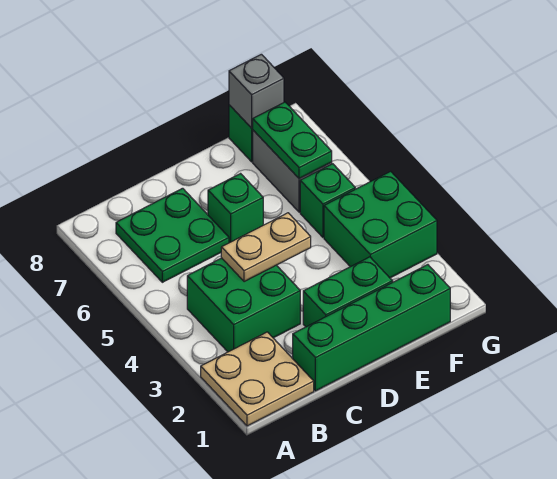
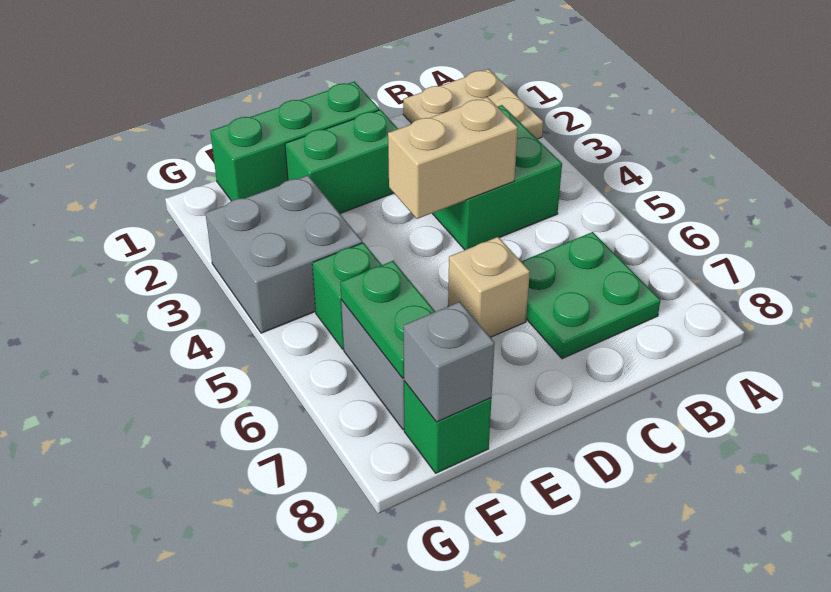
green brick C1:F1 level 1 -> green brick D1:F1 level 1
tan plate C4:D4 level 2 -> tan brick C4:D4 level 2
green brick D6 level 1 -> tan brick D6 level 1
green brick F3:G4 level 1 -> grey brick F3:G4 level 1

